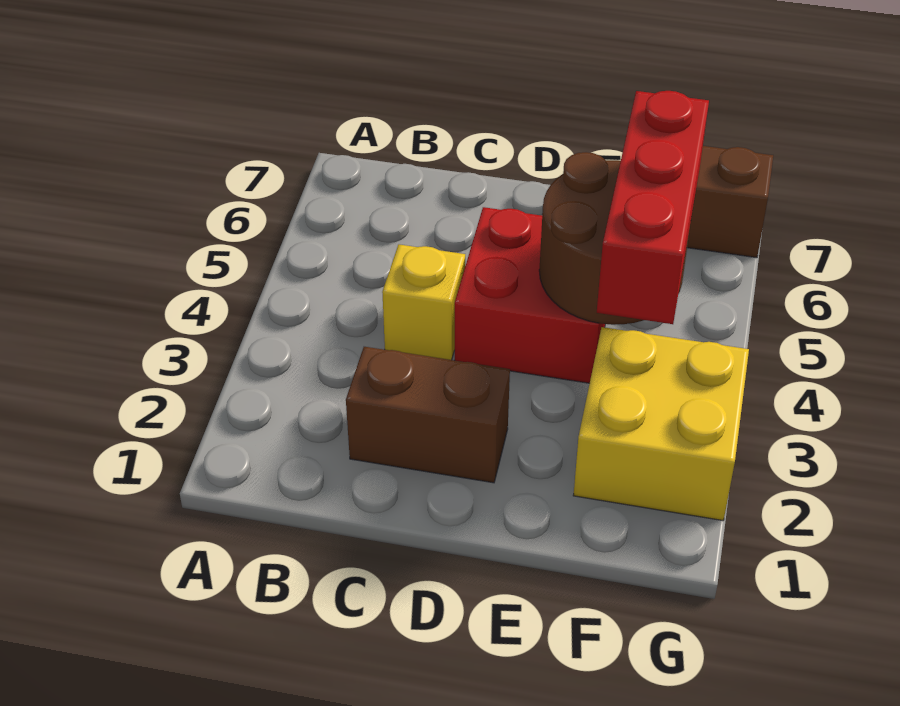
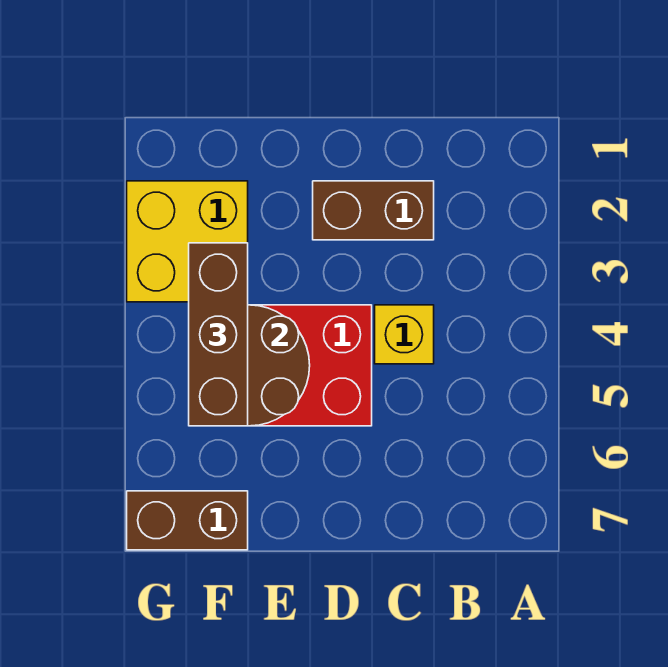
red brick F3:F5 level 3 -> brown brick F3:F5 level 3

